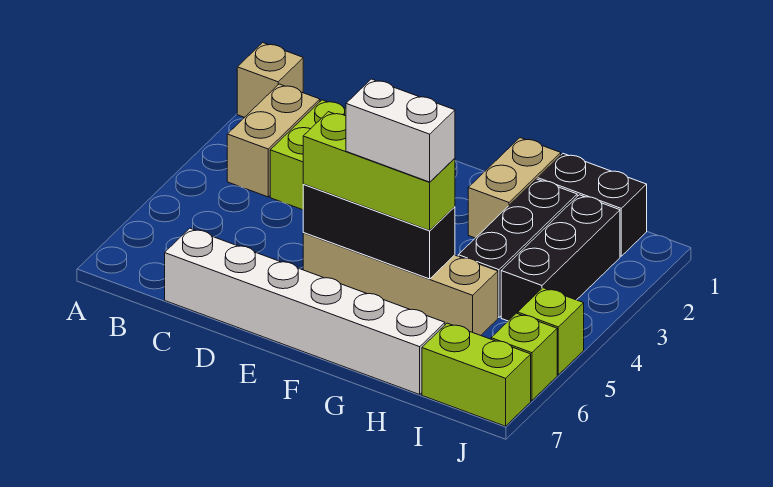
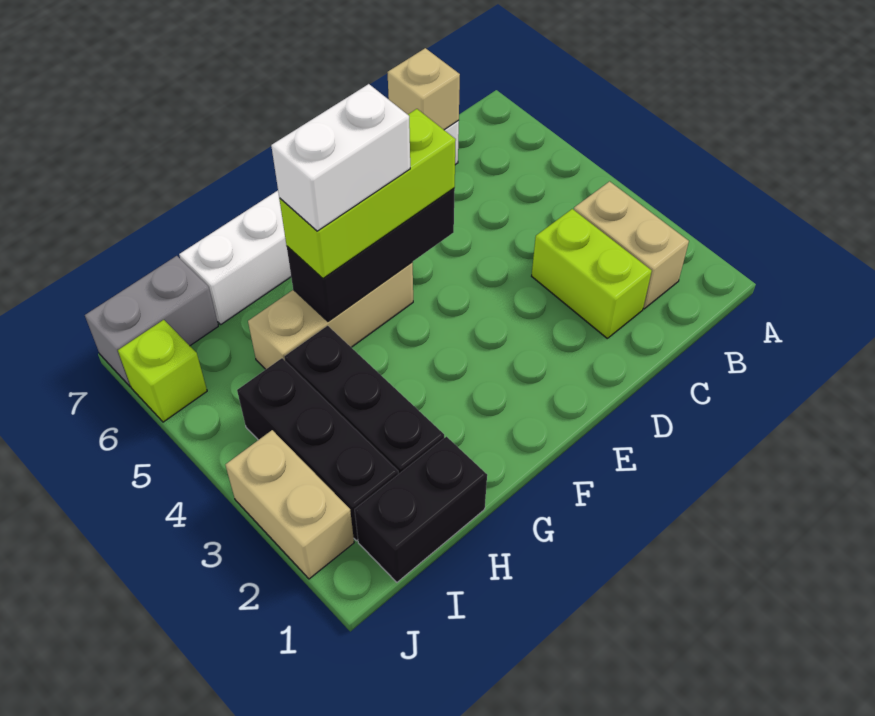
tan brick A1 level 1 -> tan brick C7 level 2
tan brick E5:H5 level 1 -> tan brick F5:H5 level 1
tan brick G1:G2 level 1 -> tan brick J2:J3 level 1
lime brick I7:J7 level 1 -> grey brick I7:J7 level 1
lime brick J5 level 1 -> none

